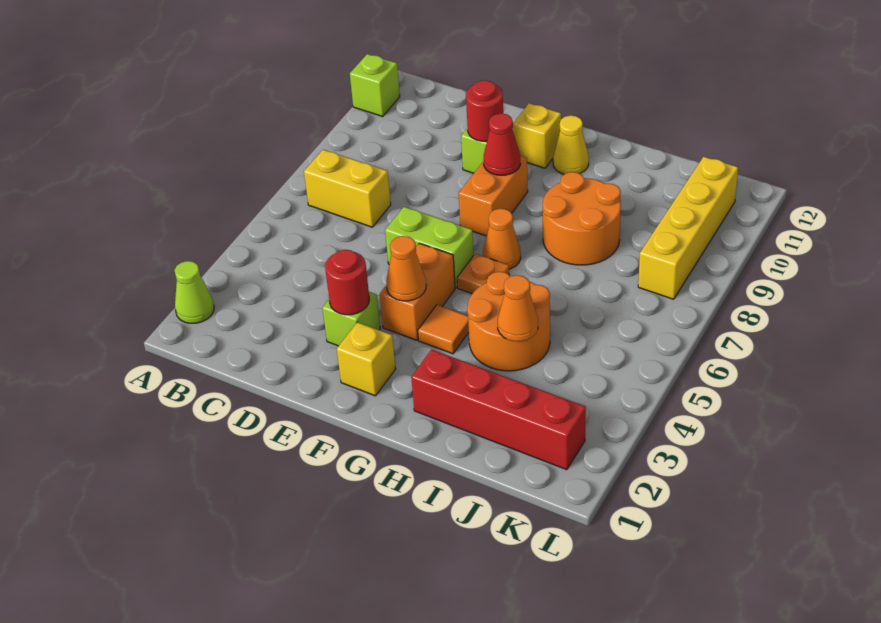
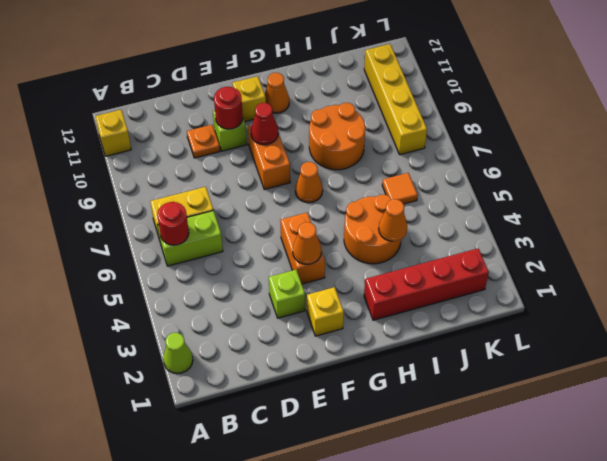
lime brick A11 level 1 -> yellow brick A11 level 1
red round brick E3 level 2 -> red round brick B6 level 2
lime brick E6:F6 level 1 -> lime brick B6:C6 level 1
orange tile G4 level 1 -> orange tile J6 level 1
orange plate G6 level 1 -> orange plate D10 level 1
yellow cone G11 level 1 -> orange cone G11 level 1

